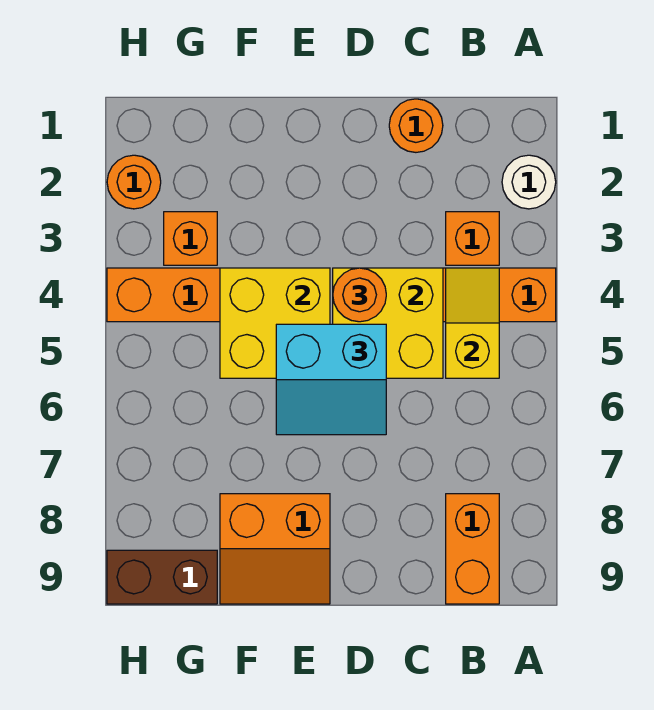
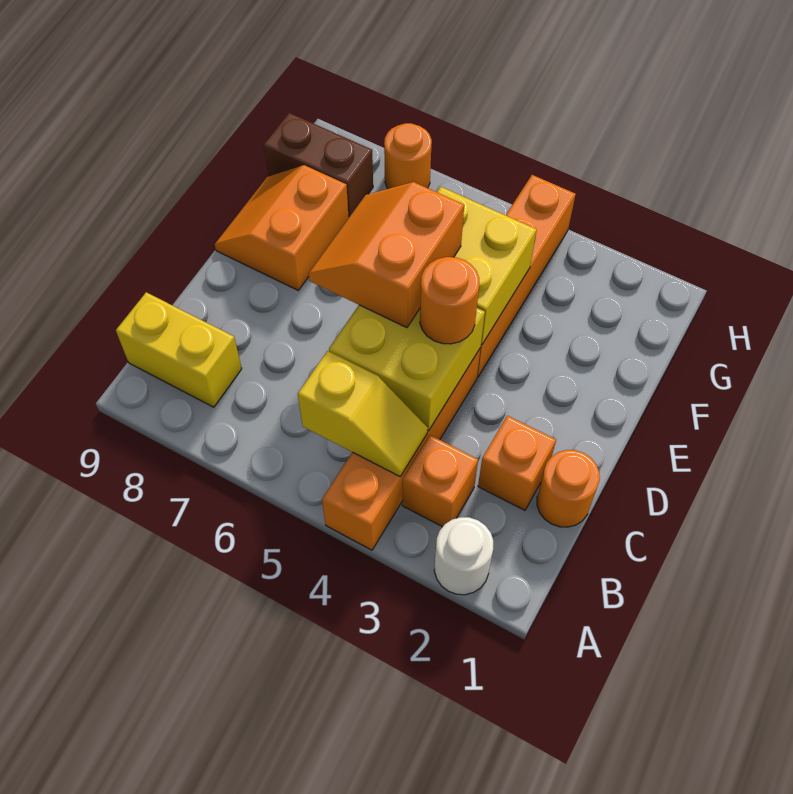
orange brick B8:B9 level 1 -> yellow brick B8:B9 level 1
cyan slope D5:E6 level 3 top 5 -> orange slope D5:E6 level 3 top 5
orange brick G3 level 1 -> orange brick C2 level 1
brown brick G9:H9 level 1 -> brown brick G8:G9 level 1
orange round brick H2 level 1 -> orange round brick H7 level 1

